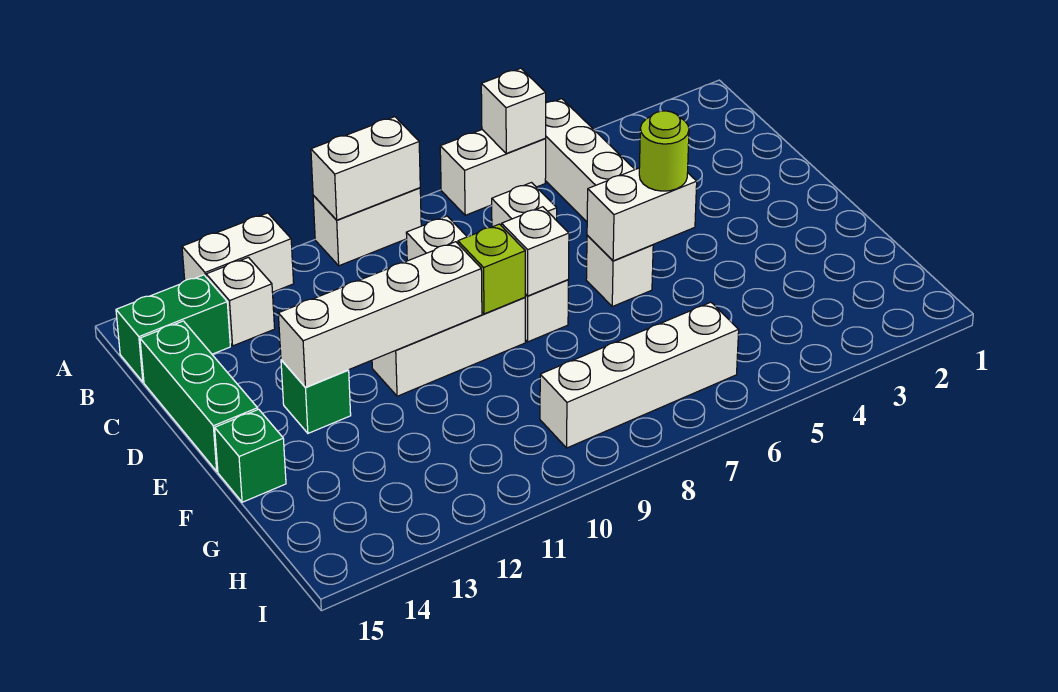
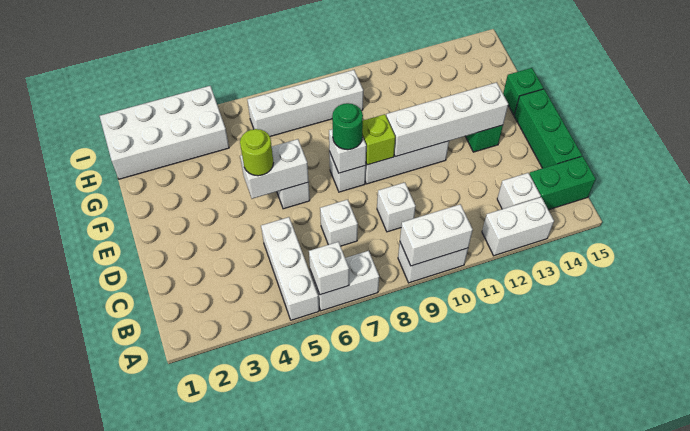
none -> green round brick E8 level 3
none -> white brick H1:I4 level 1

